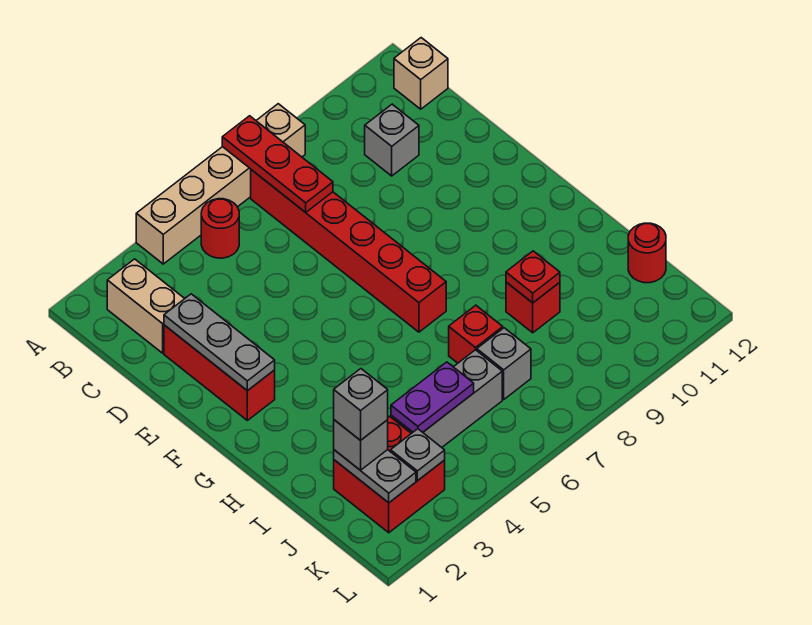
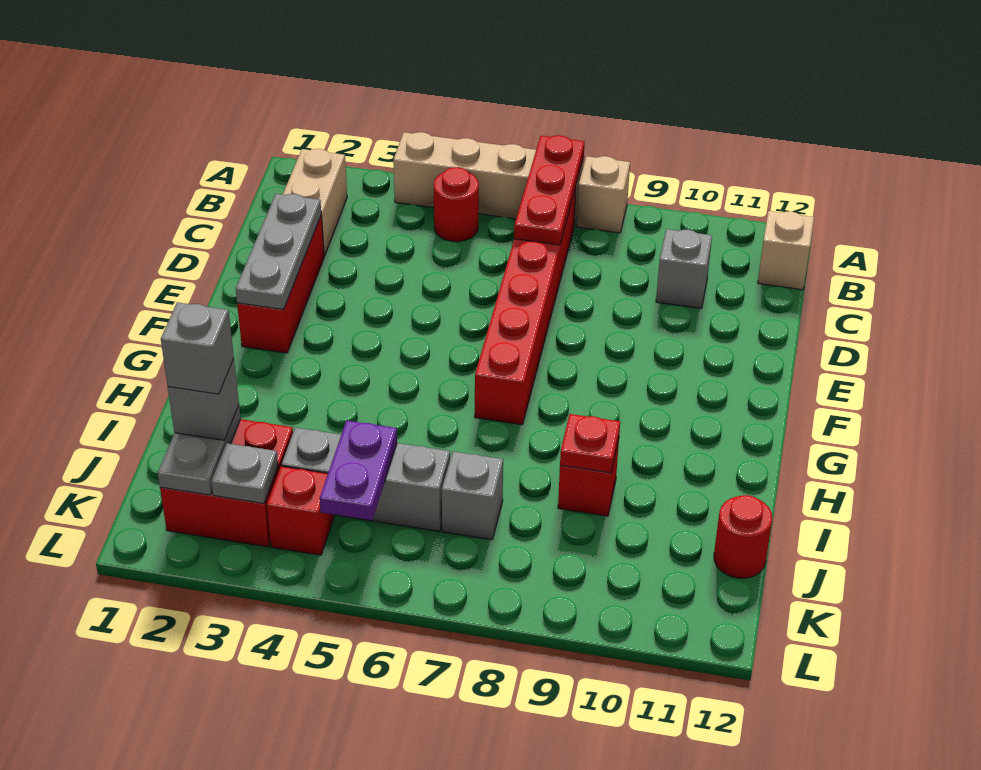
red brick I7 level 1 -> red brick K4 level 1
purple plate J4:J5 level 2 -> purple plate J5:K5 level 2

